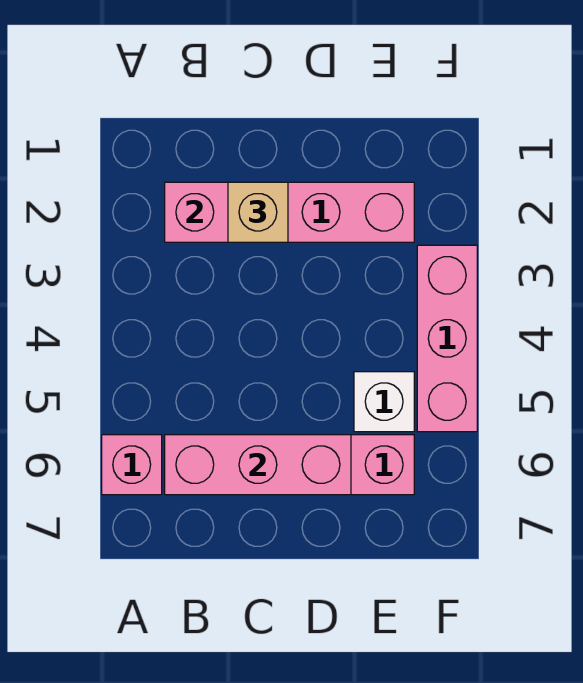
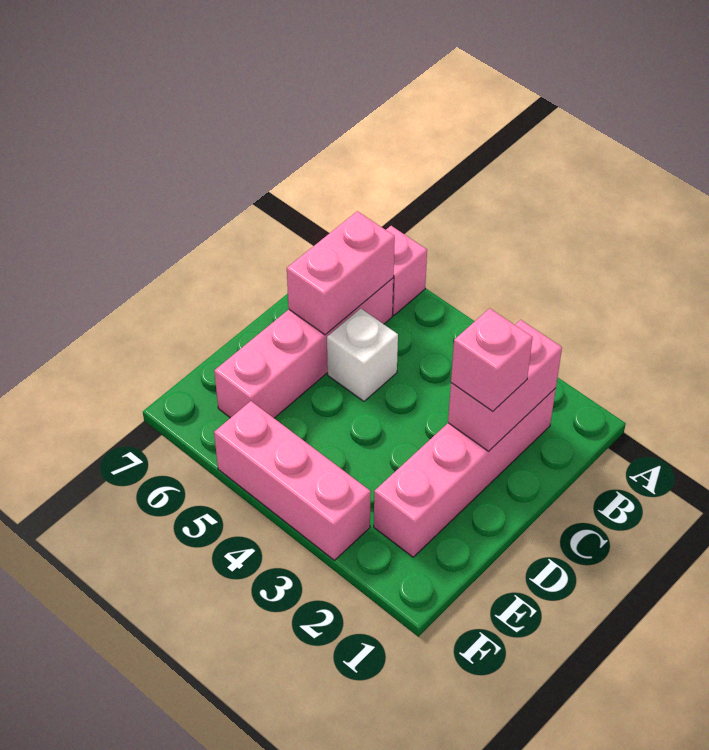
pink brick B6:D6 level 2 -> pink brick B6:C6 level 2
tan brick C2 level 3 -> pink brick C2 level 3
white brick E5 level 1 -> white brick C5 level 1

